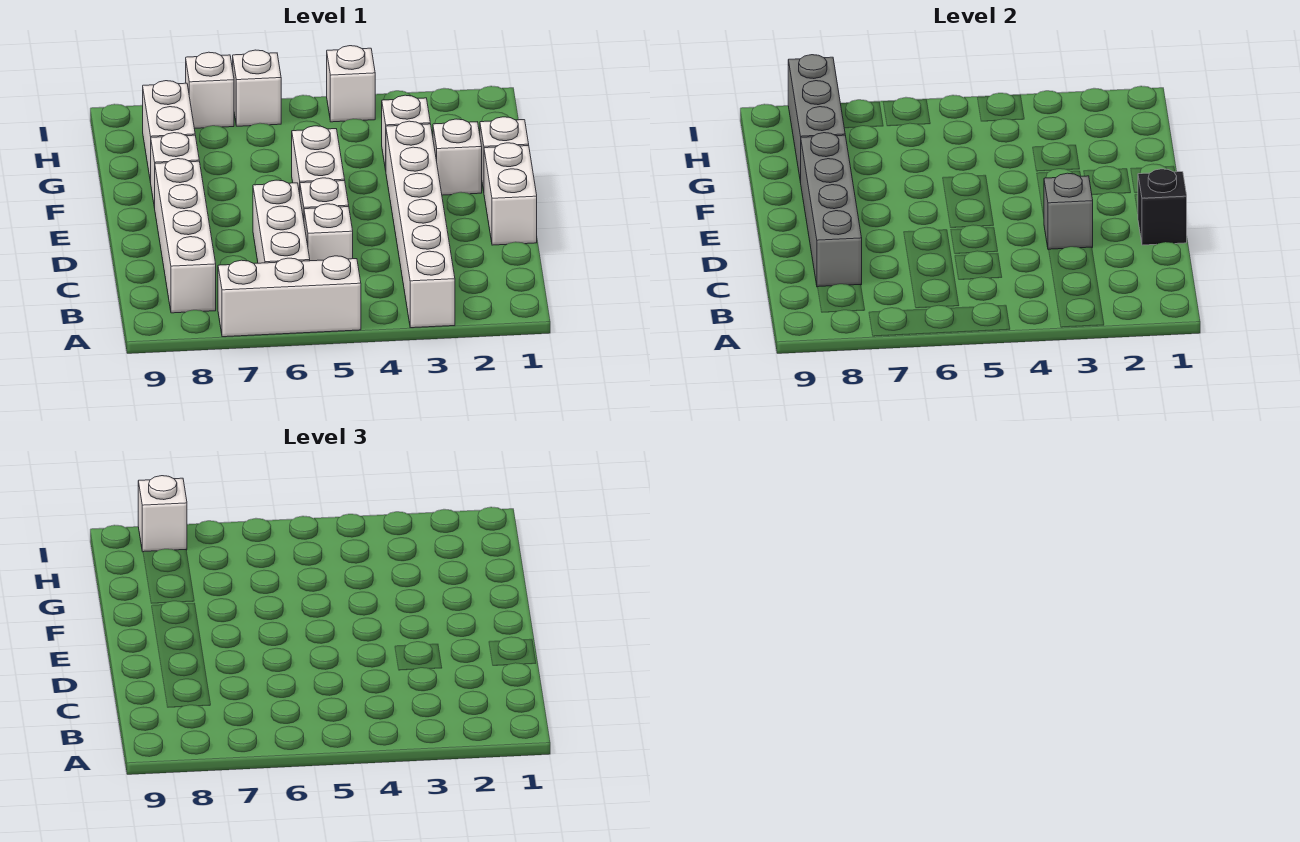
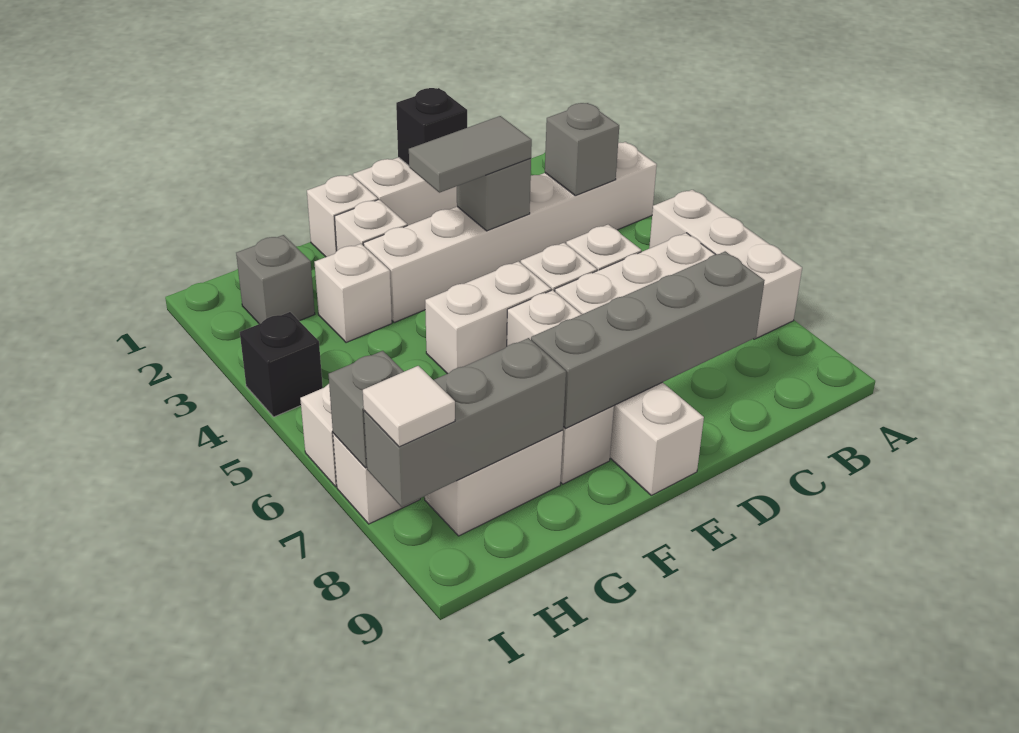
none -> grey brick B3 level 2
white brick B8:E8 level 1 -> white brick E6:E9 level 1
none -> grey tile D3:E3 level 3
none -> grey brick H2 level 1
white brick I4 level 1 -> black brick I4 level 1
none -> grey brick I7 level 2
white brick I8 level 3 -> white tile I8 level 3

